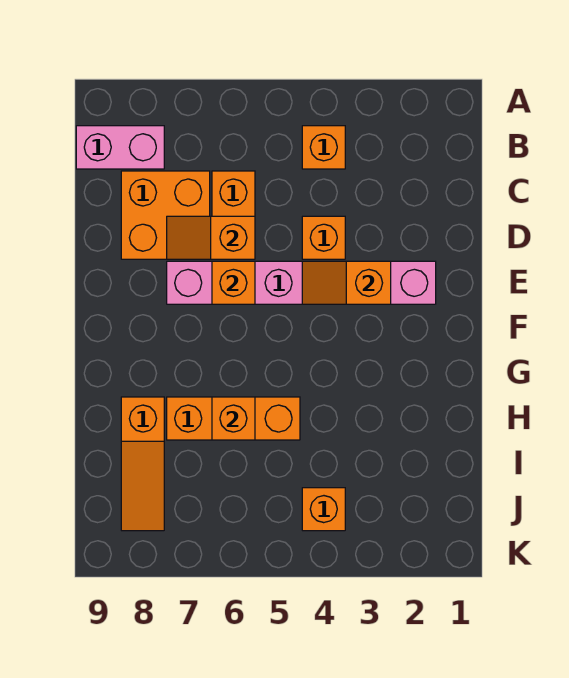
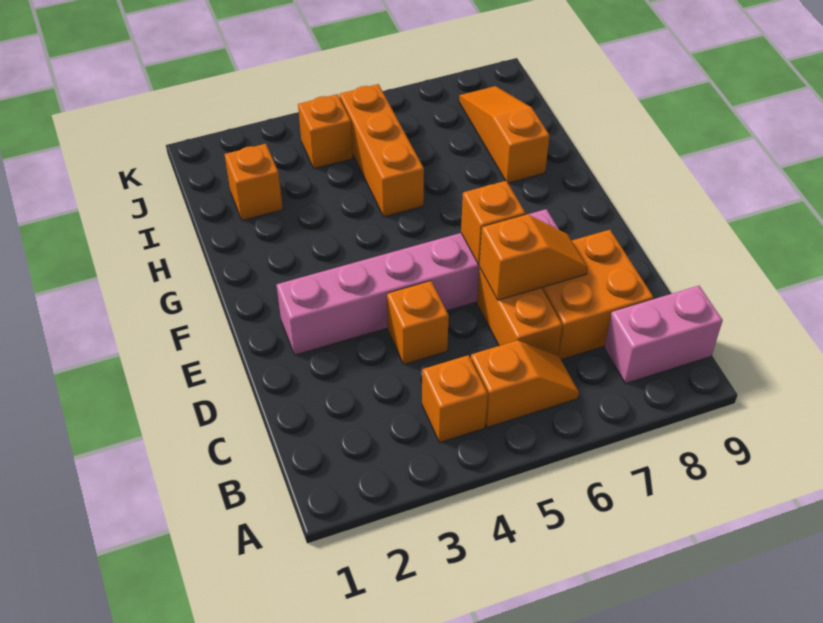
orange slope E3:E4 level 2 top 3 -> orange slope B5:B6 level 1 top 5
orange brick H5:H7 level 1 -> orange brick H5:J5 level 1
orange brick H6 level 2 -> orange brick I2 level 1

